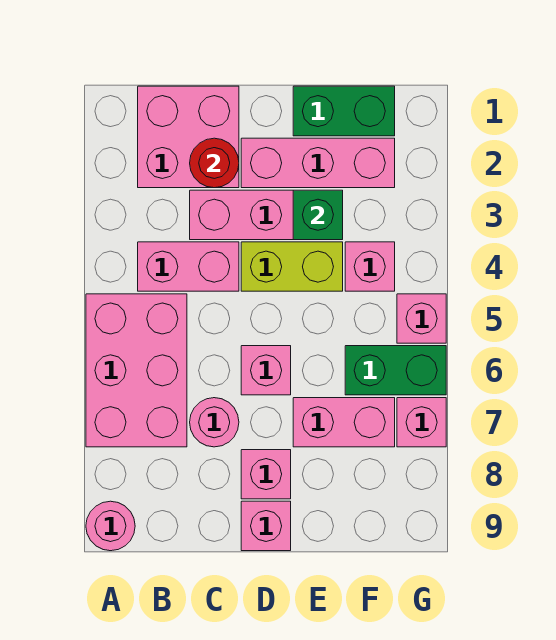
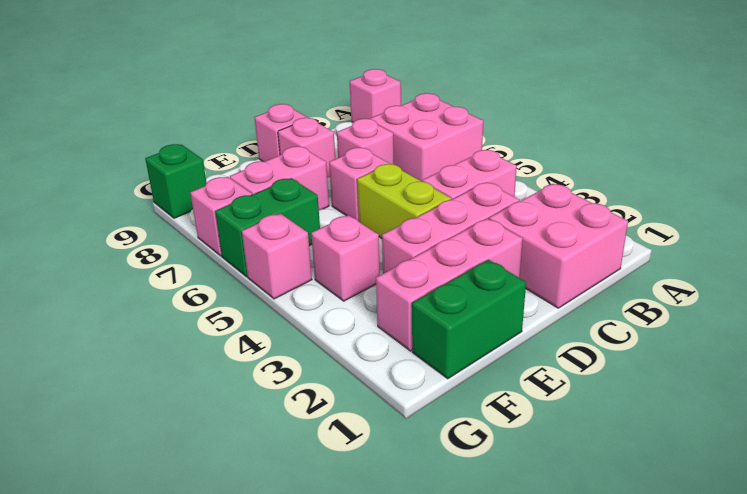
pink brick A5:B7 level 1 -> pink brick A6:B7 level 1
pink round brick A9 level 1 -> pink brick A9 level 1
red round brick C2 level 2 -> none
pink round brick C7 level 1 -> pink brick C7 level 1
lime brick D4:E4 level 1 -> lime brick D4:D5 level 1
green brick E3 level 2 -> green brick G9 level 1

